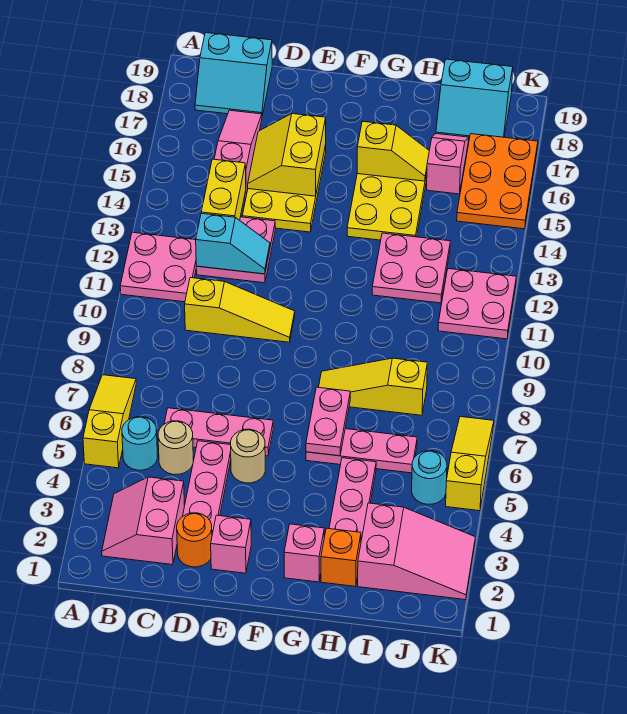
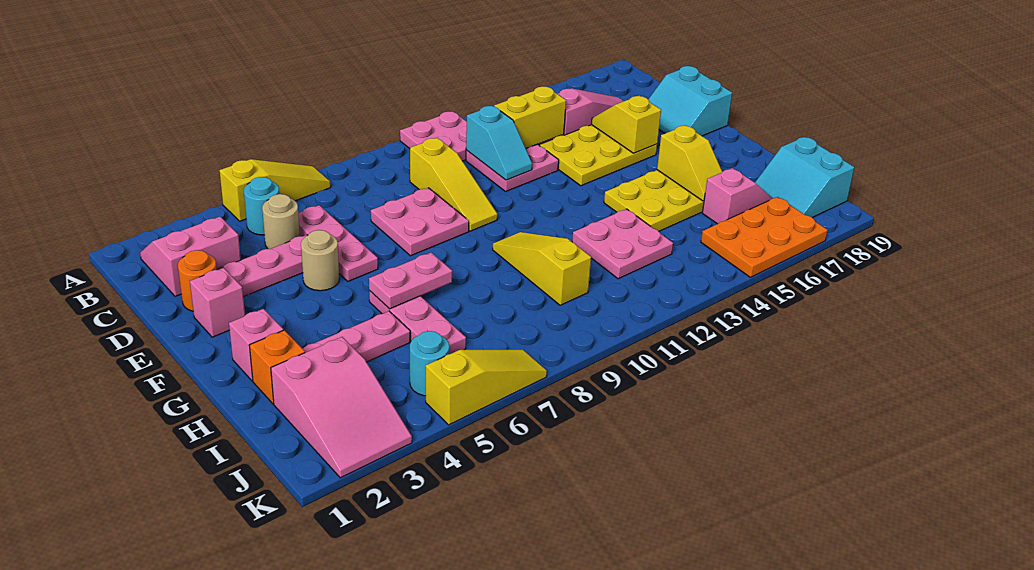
cyan slope B18:C19 level 1 top 19 -> cyan slope D18:E19 level 1 top 19
yellow slope D15:E16 level 2 top E -> yellow slope D16:E16 level 2 top E
yellow slope G8:I8 level 1 top I -> yellow slope G10:I10 level 1 top I
pink plate J11:K12 level 1 -> pink plate D8:E9 level 1

